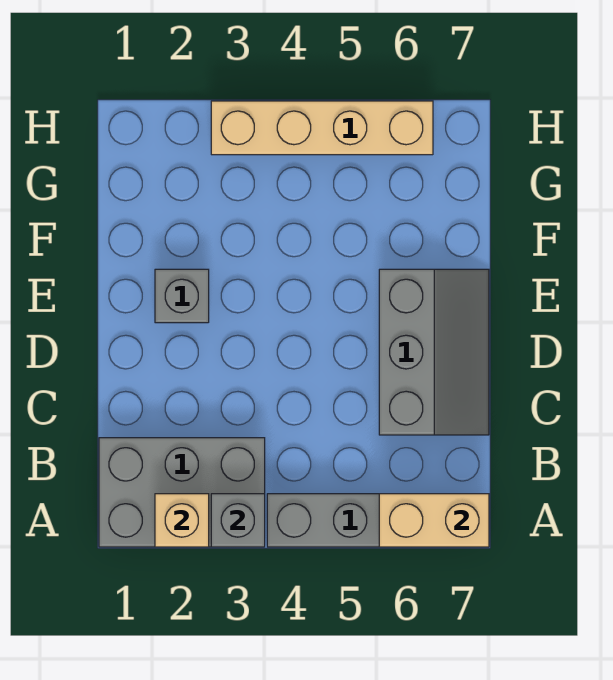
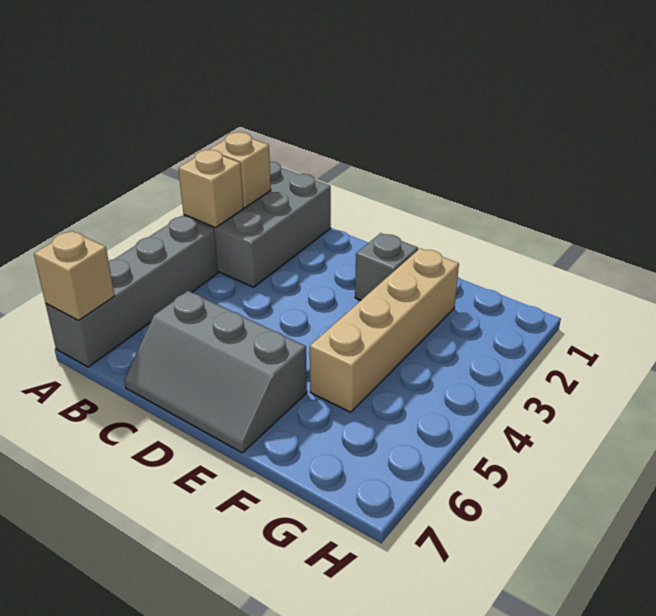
grey brick A3 level 2 -> tan brick A3 level 2
tan brick A6:A7 level 2 -> tan brick A7 level 2
tan brick H3:H6 level 1 -> tan brick F2:F5 level 1

